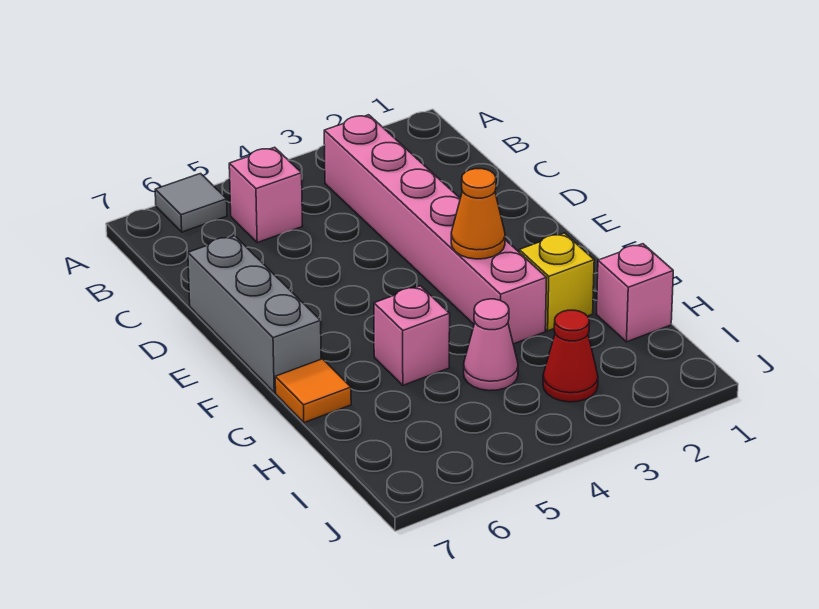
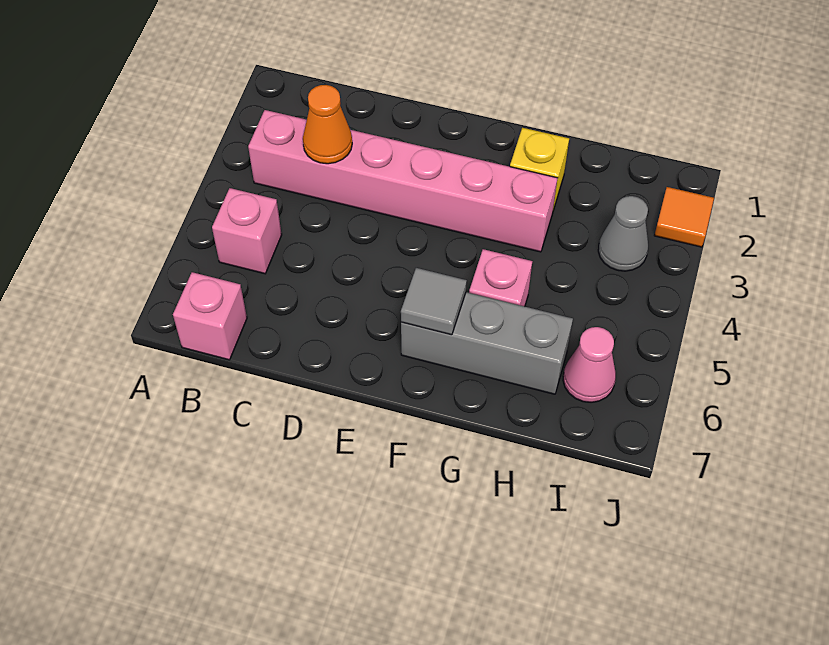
grey tile A6 level 1 -> grey tile F6 level 2
grey brick D7:F7 level 1 -> grey brick F6:H6 level 1
orange cone F3 level 2 -> orange cone C3 level 2
orange tile G7 level 1 -> orange tile J2 level 1
pink brick H1 level 1 -> pink brick B7 level 1
pink cone H4 level 1 -> pink cone I6 level 1
red cone I3 level 1 -> grey cone I3 level 1

